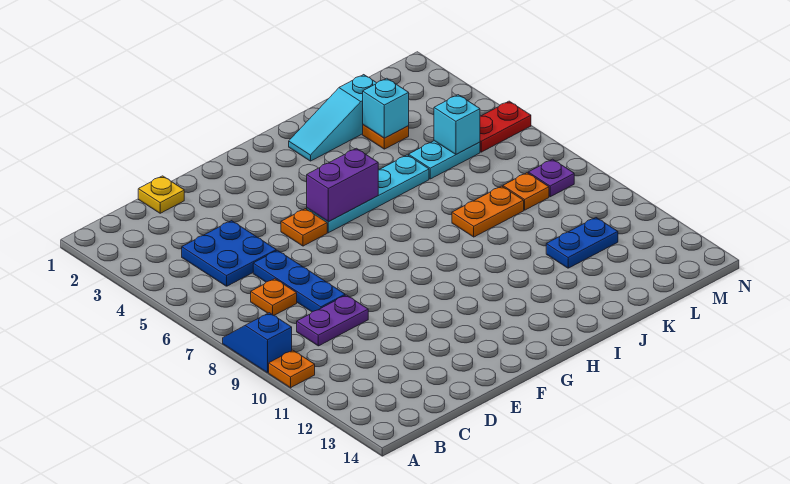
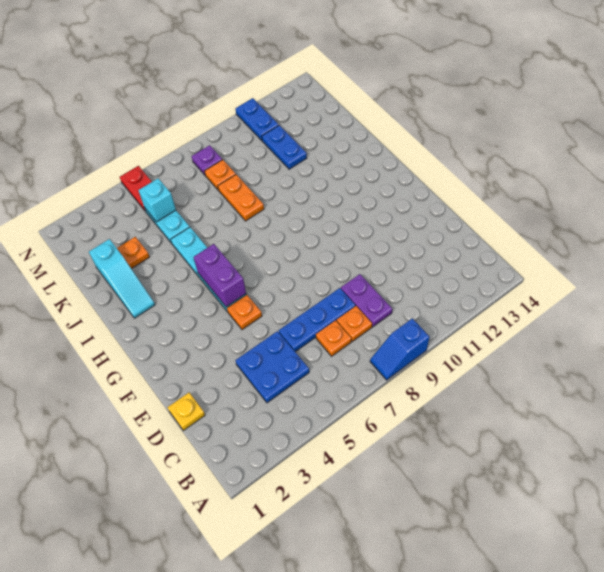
orange plate A10 level 1 -> orange plate C8 level 1
cyan brick K3 level 2 -> none
none -> blue plate M11:N11 level 1

